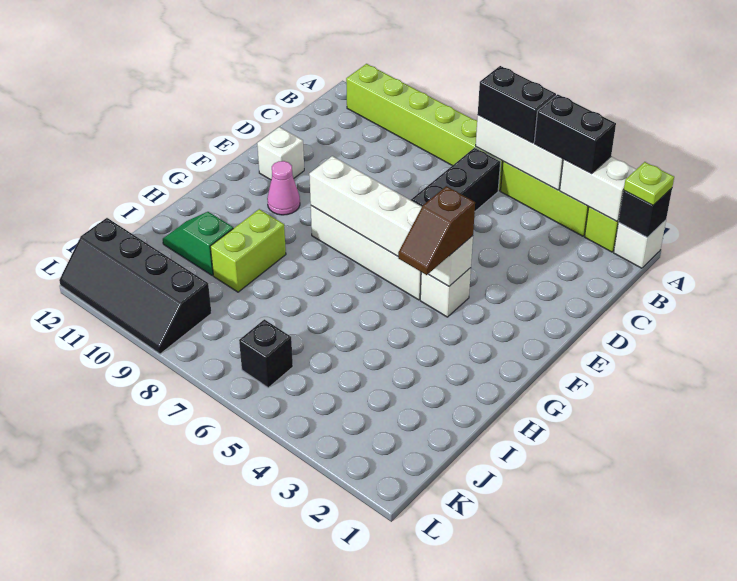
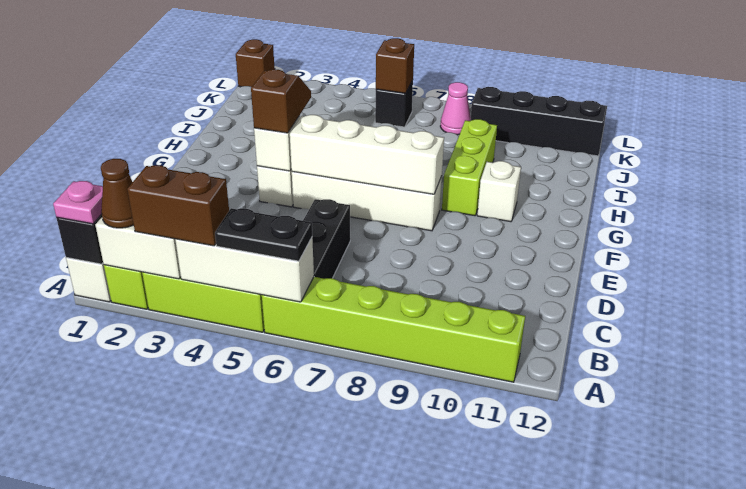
lime plate A1 level 3 -> pink plate A1 level 3
none -> brown cone A2 level 3
black brick A3:A4 level 3 -> brown brick A3:A4 level 3
black brick A5:A6 level 3 -> black plate A5:A6 level 3
white brick E11 level 1 -> white brick G10 level 1
pink cone F10 level 1 -> pink cone K8 level 1
lime brick H9:I9 level 1 -> lime brick G9:I9 level 1
green slope I10:I11 level 1 top 10 -> none
none -> brown brick K6 level 2
none -> brown brick L1 level 1

